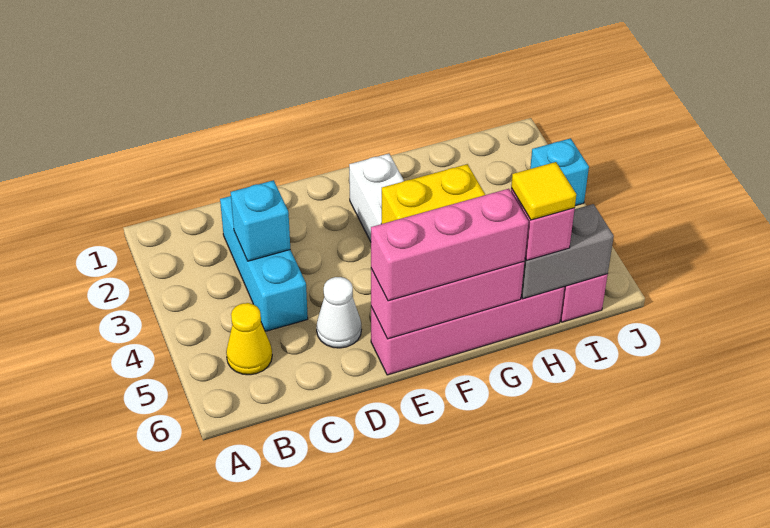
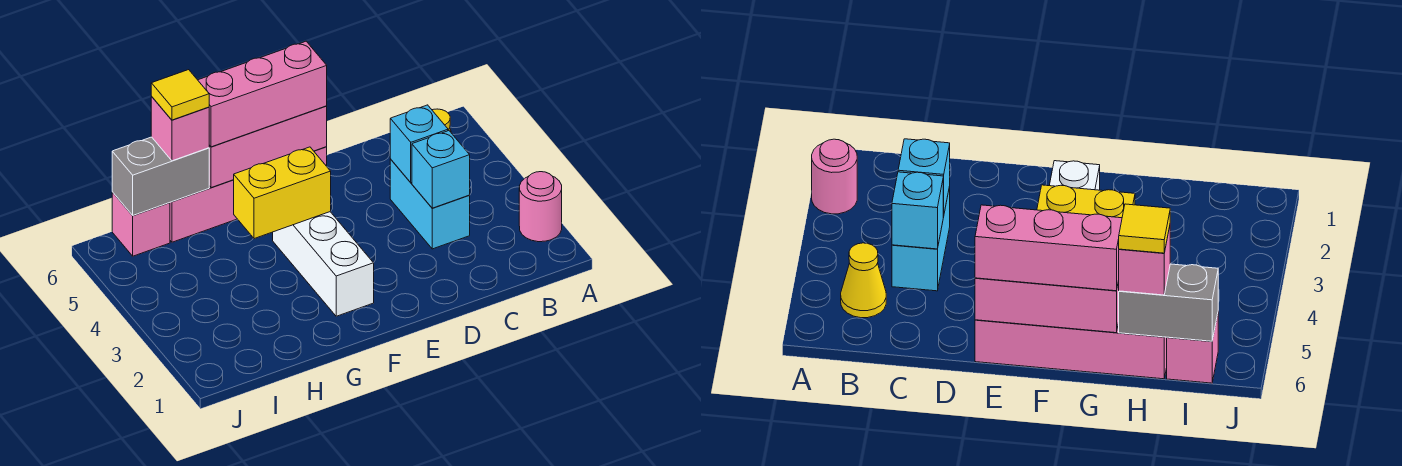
none -> pink round brick A2 level 1
cyan brick C2:C4 level 1 -> cyan brick C3:C4 level 1
white cone D5 level 1 -> none
cyan brick J3 level 1 -> cyan brick C4 level 2

